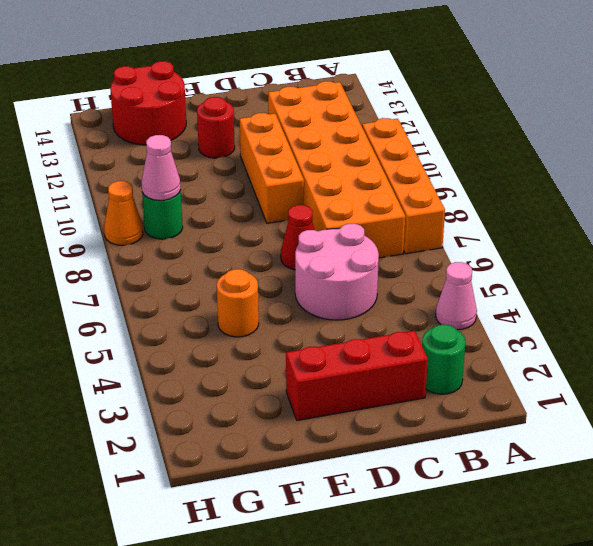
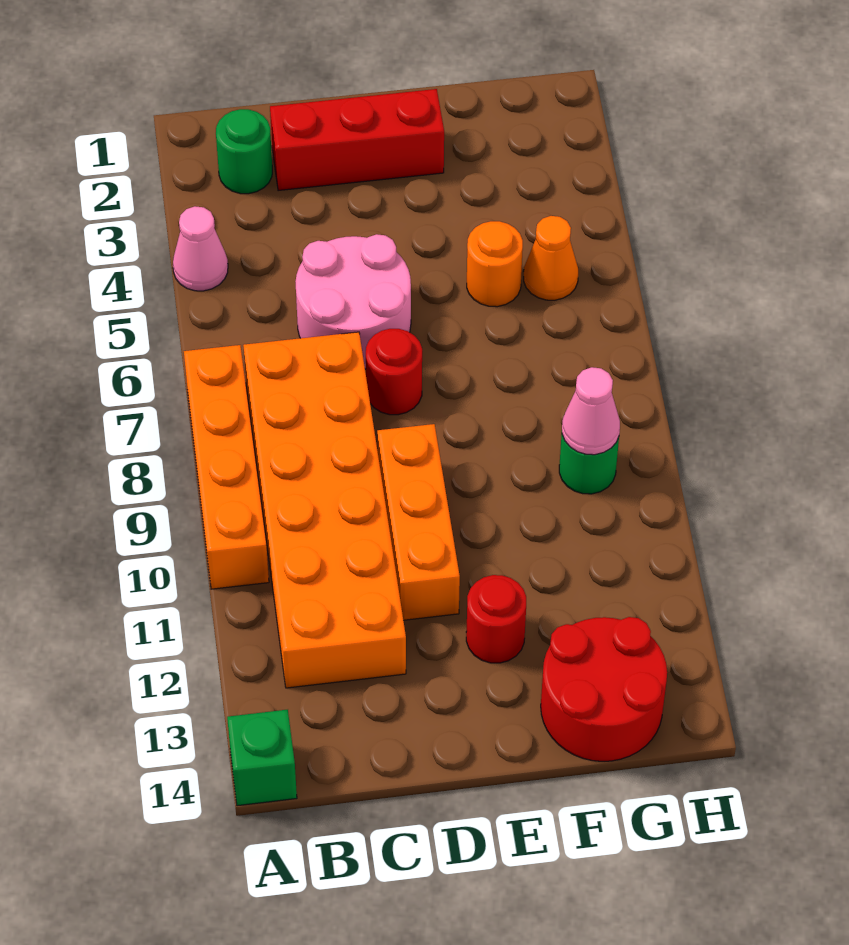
none -> green brick A14 level 1
red cone D7 level 1 -> red round brick D7 level 1
orange cone H9 level 1 -> orange cone G5 level 1

